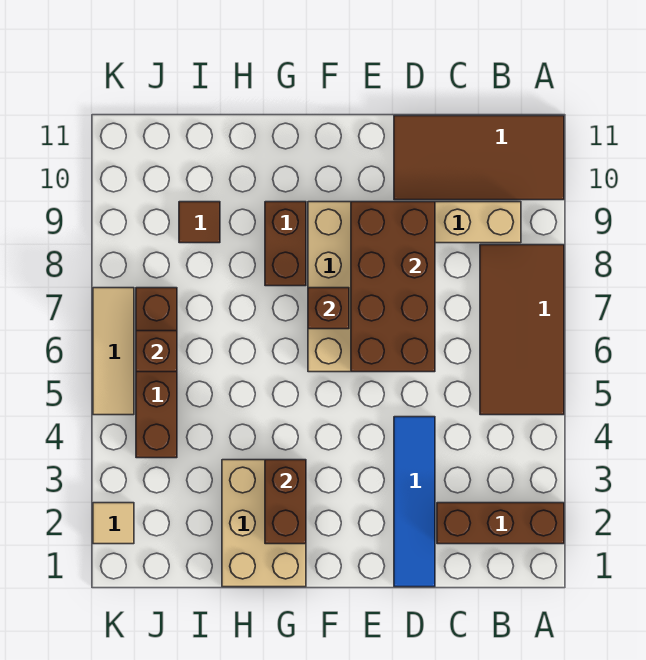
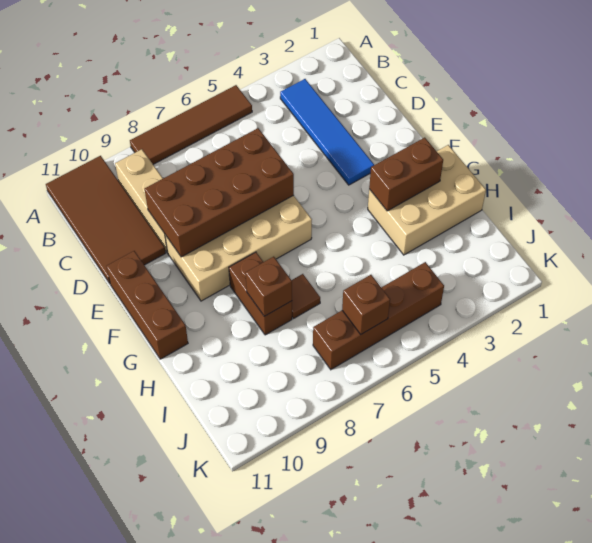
brown brick A2:C2 level 1 -> brown brick E11:G11 level 1
brown tile A5:B8 level 1 -> brown tile A5:A8 level 1
blue tile D1:D4 level 1 -> blue tile B3:E3 level 1
brown brick F7 level 2 -> brown brick H8 level 2
brown brick G8:G9 level 1 -> brown brick G8:H8 level 1
brown tile I9 level 1 -> brown tile H7 level 1
tan tile K2 level 1 -> none
tan tile K5:K7 level 1 -> none

